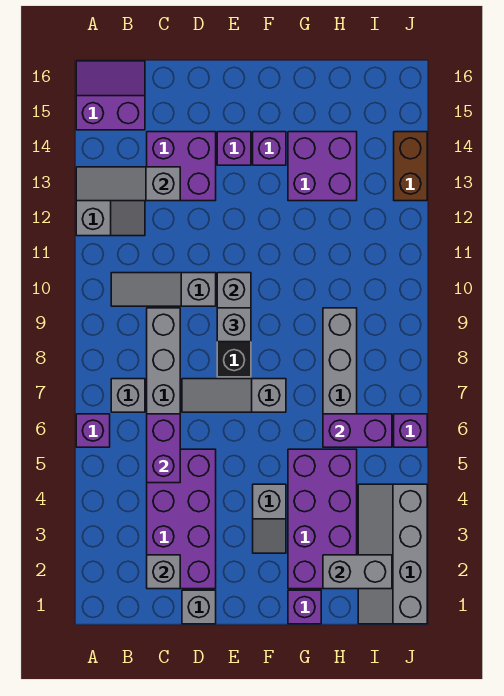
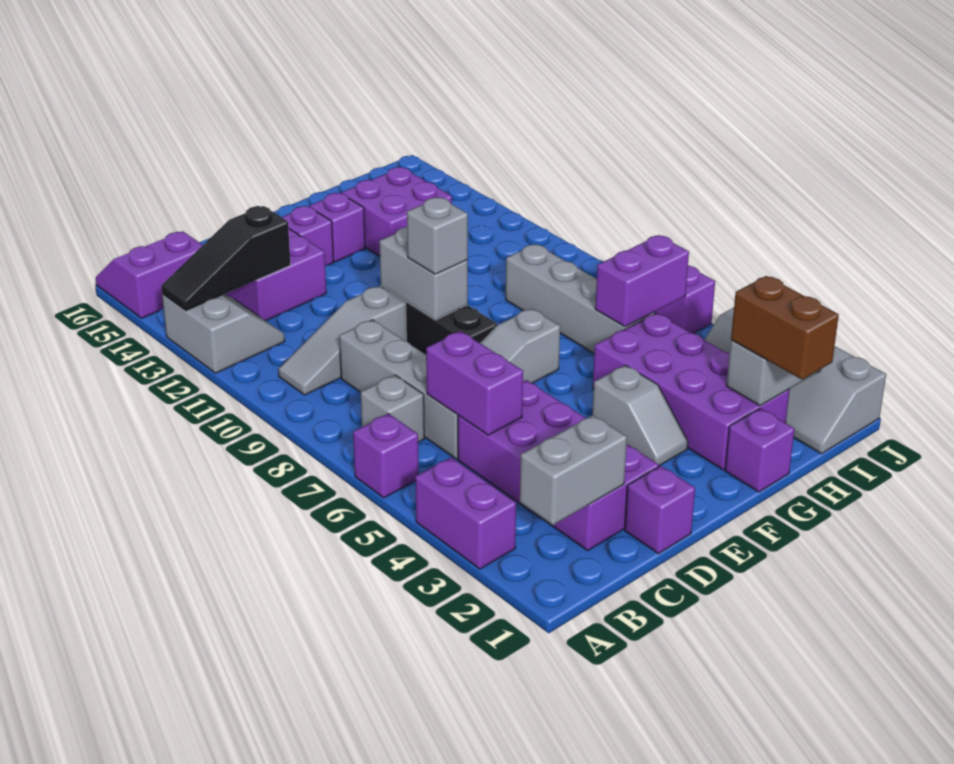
none -> purple brick A3:A4 level 1
grey slope A13:C13 level 2 top C -> black slope A13:C13 level 2 top C
grey brick C2 level 2 -> grey brick B2:C2 level 2
grey brick D1 level 1 -> purple brick D1 level 1
brown brick J13:J14 level 1 -> brown brick H1:H2 level 3

